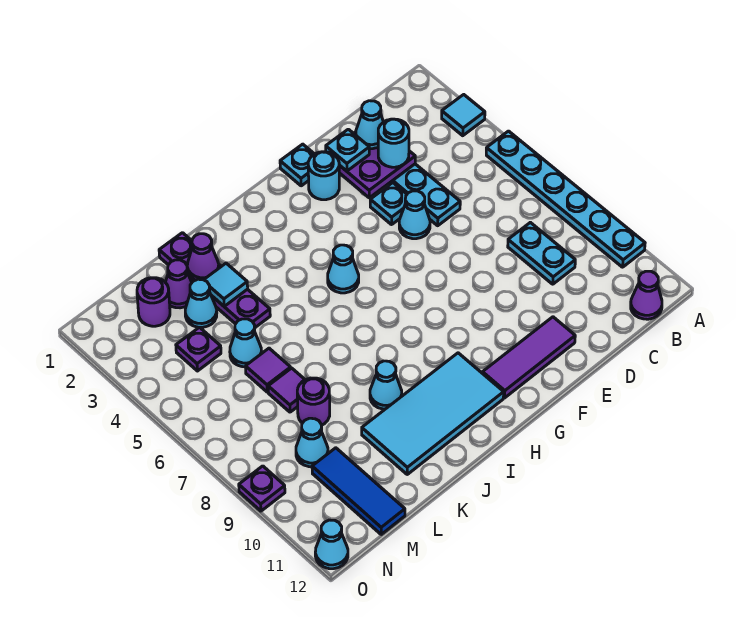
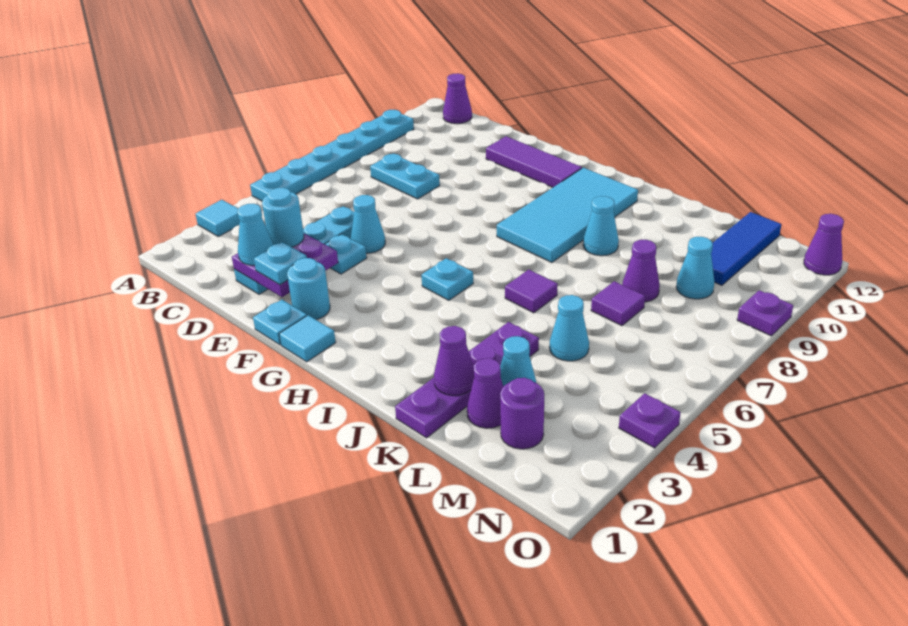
cyan plate C8:C9 level 1 -> cyan plate C8:D8 level 1
cyan cone H5 level 1 -> cyan plate H5 level 1
cyan tile H10:K11 level 1 -> cyan tile H8:I11 level 1
cyan tile K3 level 2 -> cyan tile G1 level 1
purple tile L6 level 1 -> purple tile J6 level 1
purple round brick L8 level 1 -> purple cone L8 level 1
purple plate M4 level 1 -> purple plate O4 level 1
cyan cone O12 level 1 -> purple cone O12 level 1

